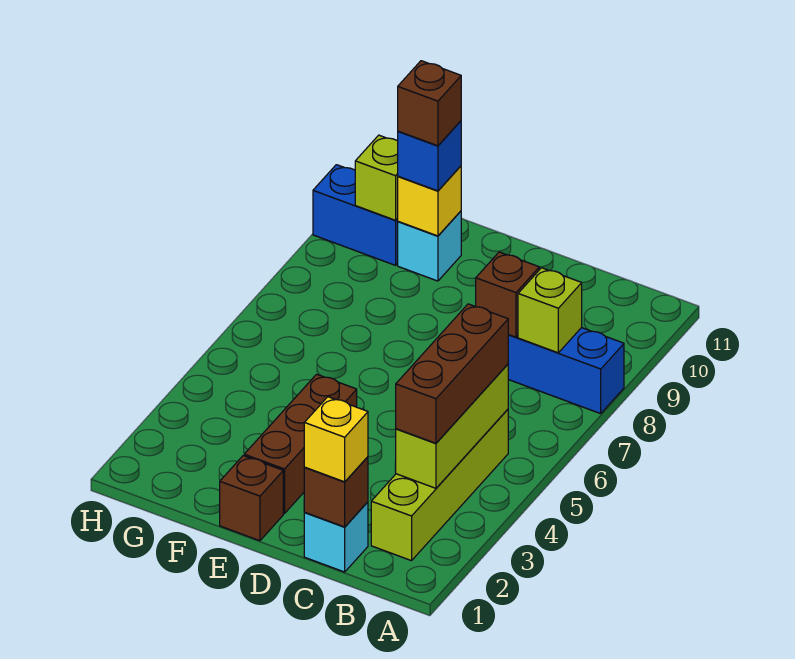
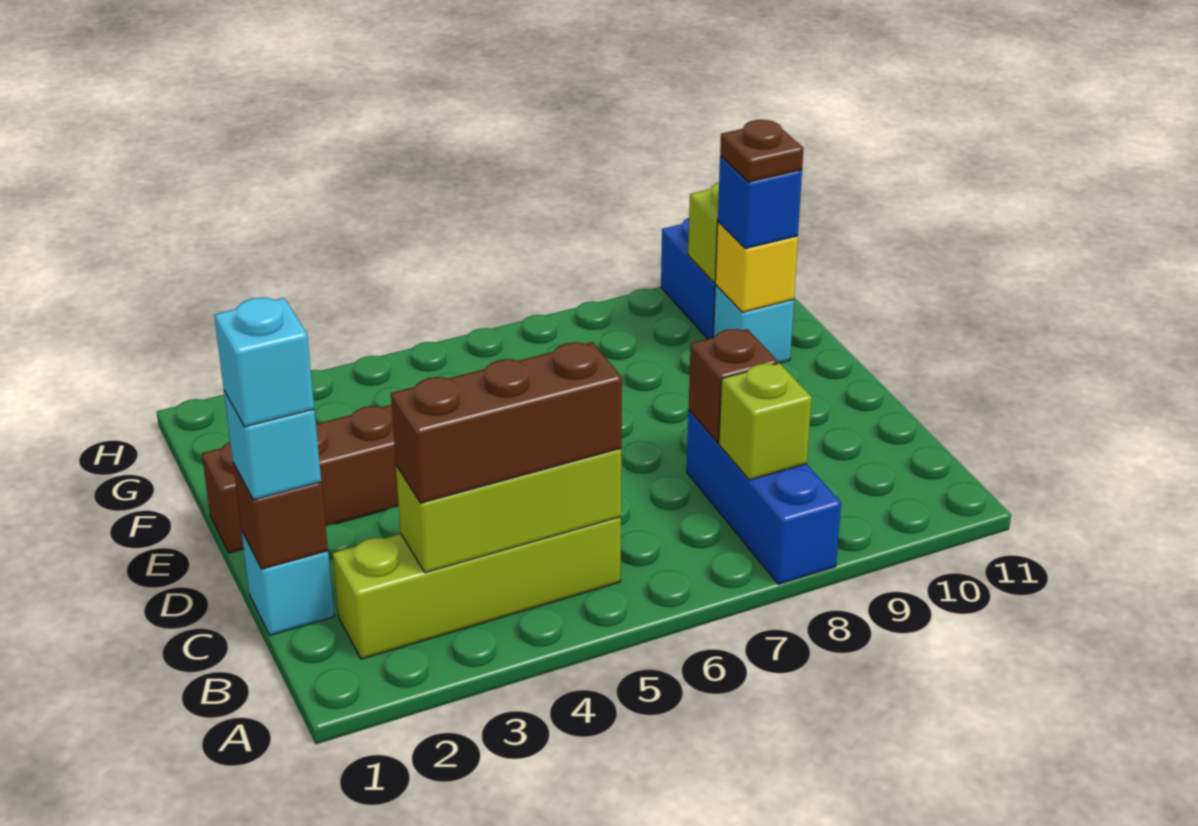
yellow brick C1 level 3 -> cyan brick C1 level 3
none -> cyan brick C1 level 4
brown brick F10 level 4 -> brown plate F10 level 4

